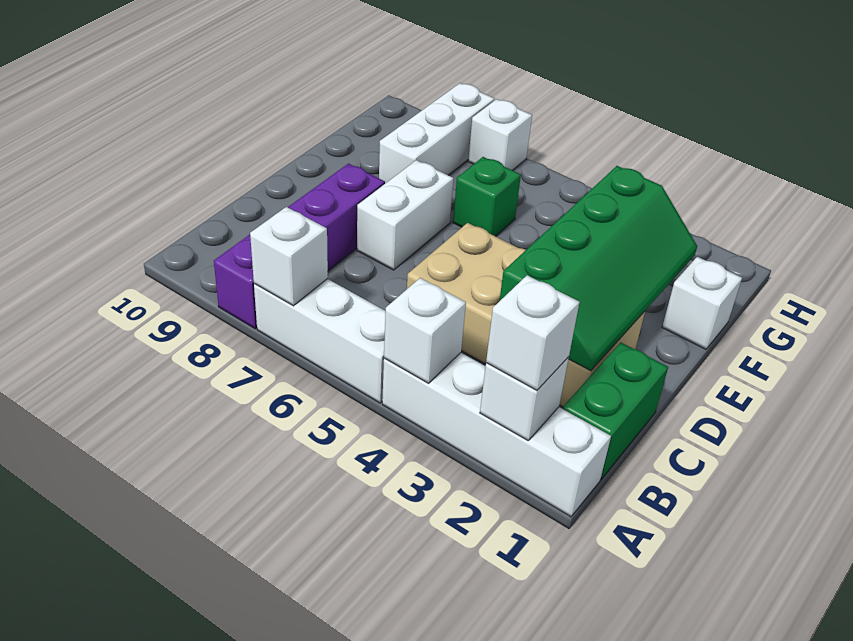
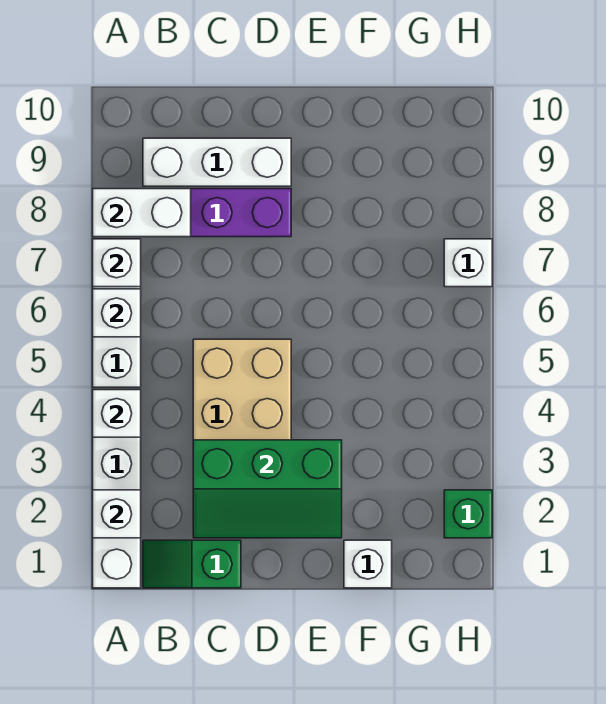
white brick A2 level 3 -> white brick A6 level 2
green brick B1:C1 level 1 -> green slope B1:C1 level 1 top C
green slope C2:F3 level 2 top 3 -> green slope C2:E3 level 2 top 3
white brick D7:E7 level 1 -> white brick A8:B8 level 2
green brick F6 level 1 -> green brick H2 level 1
white brick F8:H8 level 1 -> white brick B9:D9 level 1

